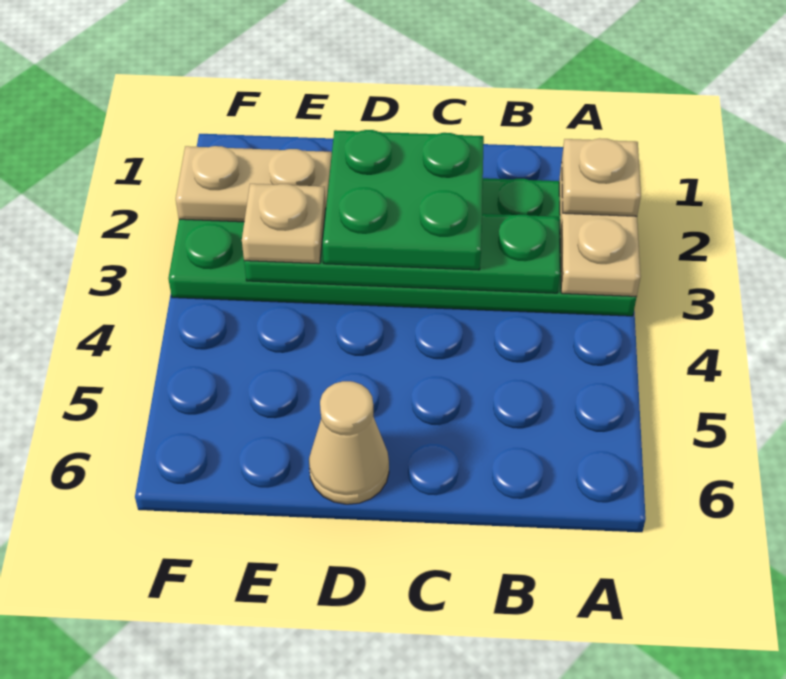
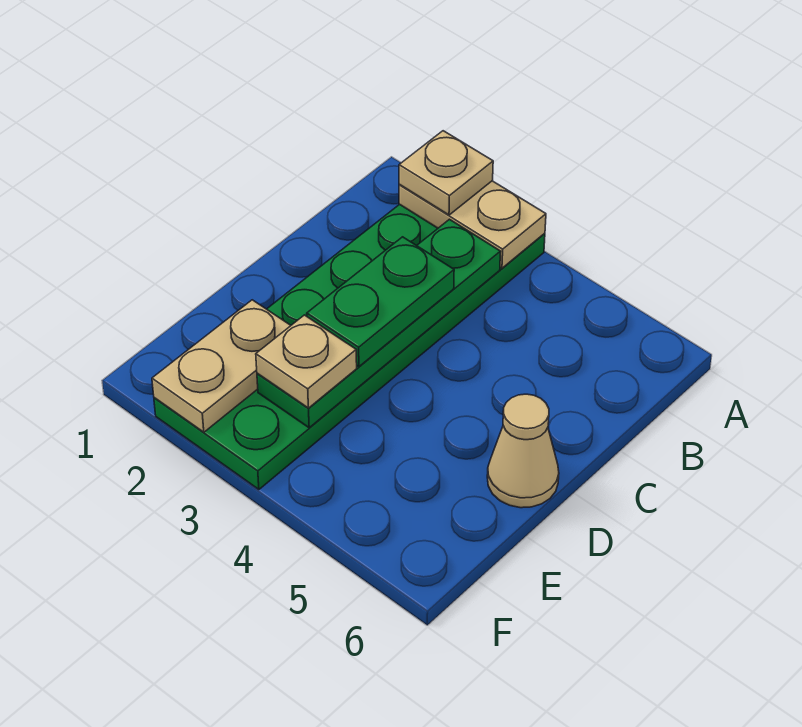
green plate C2:D3 level 3 -> green plate C3:D3 level 3

